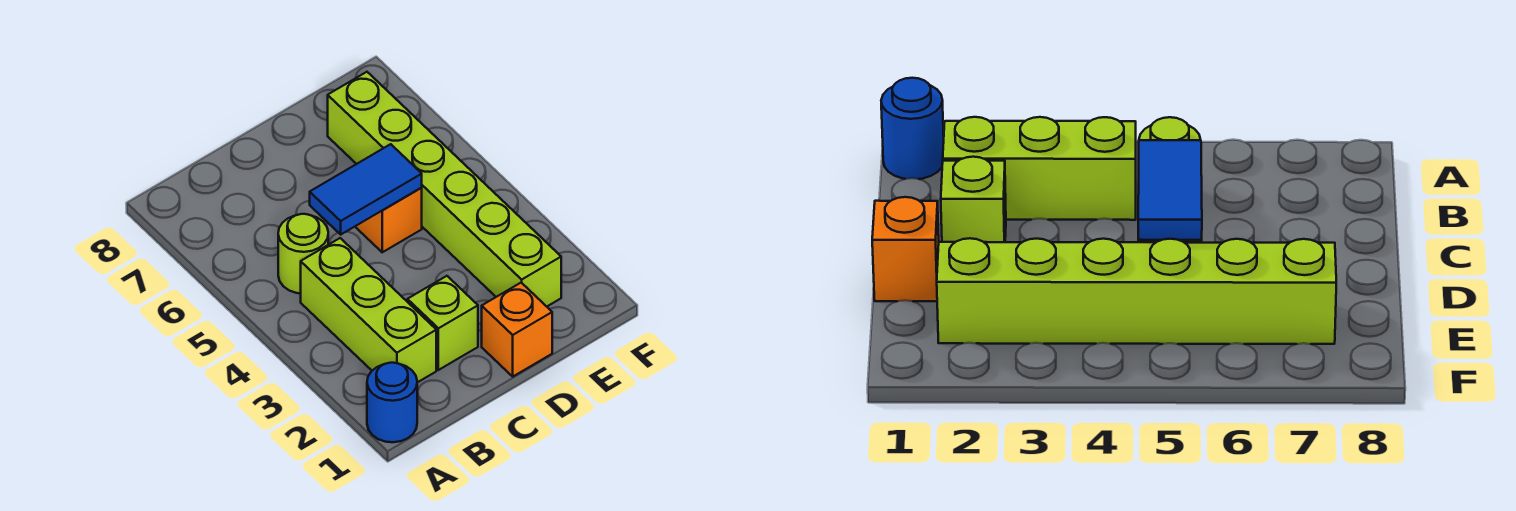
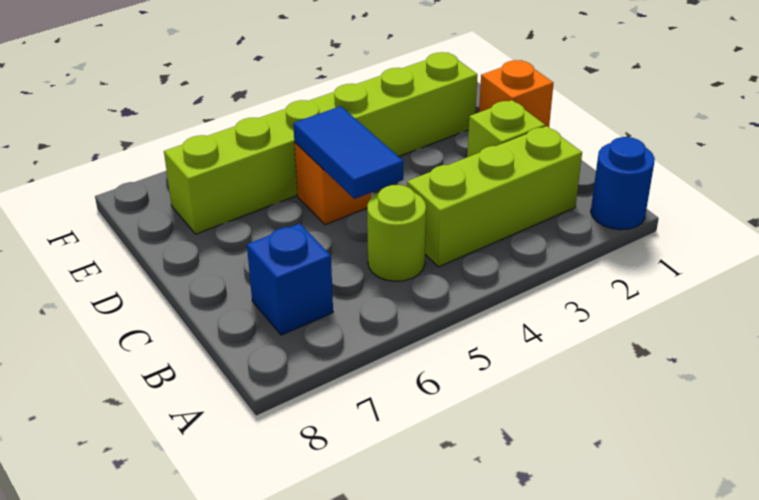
none -> blue brick B7 level 1

